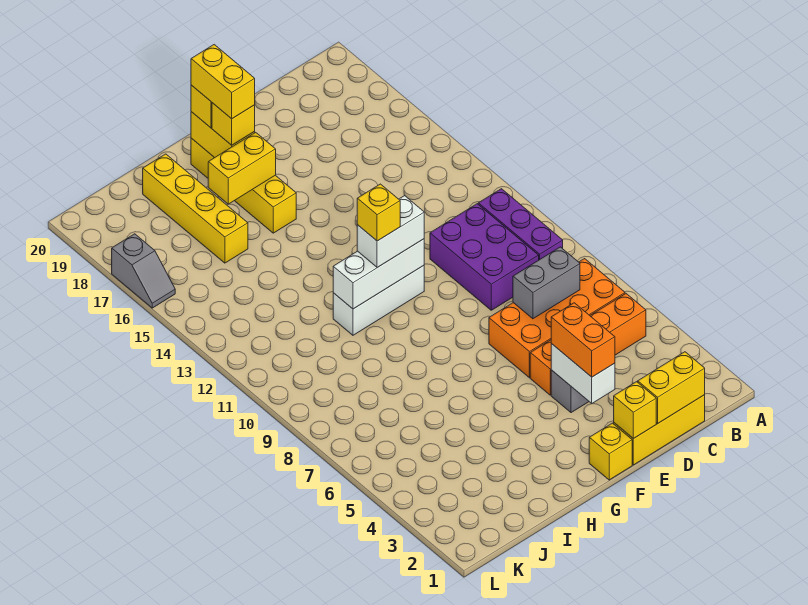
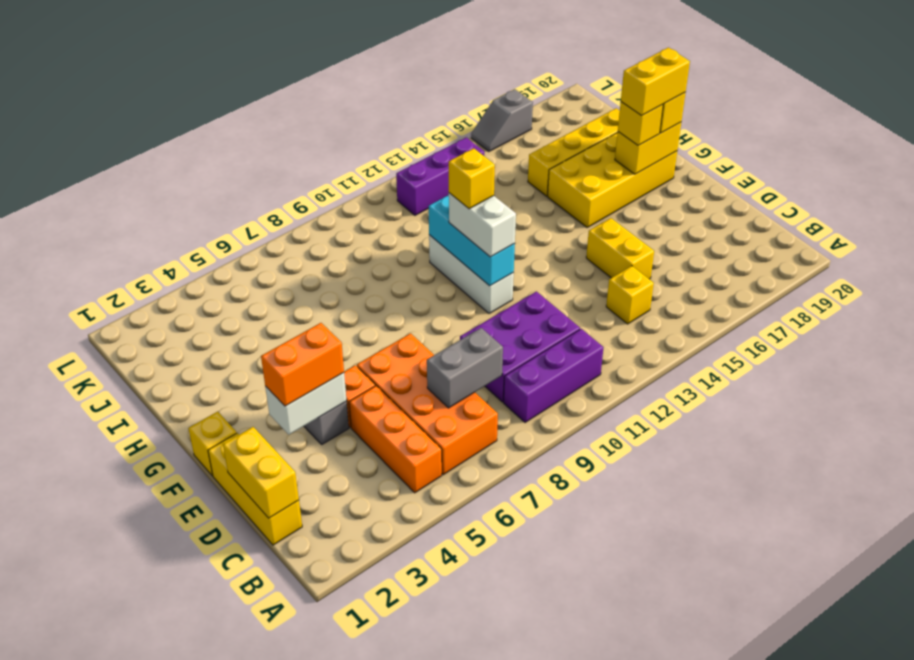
grey brick C7:D7 level 2 -> grey brick C7:C8 level 2
yellow brick E1 level 2 -> yellow brick C14 level 1
white brick F11:H11 level 2 -> cyan brick F11:H11 level 2
yellow brick G16:G19 level 1 -> yellow brick G16:H19 level 1
yellow brick G17:H17 level 2 -> yellow brick D15:E15 level 1
none -> purple brick K12:K14 level 1

